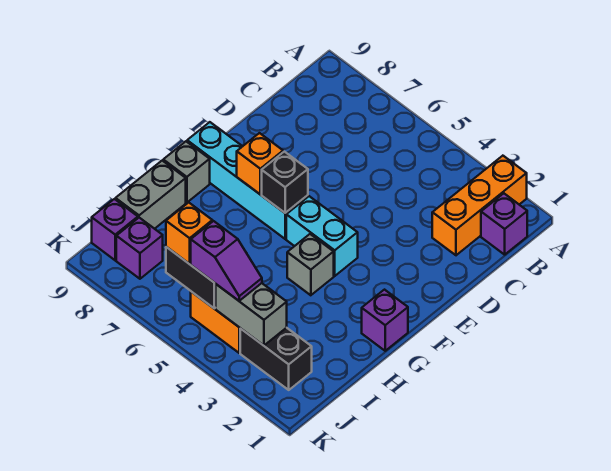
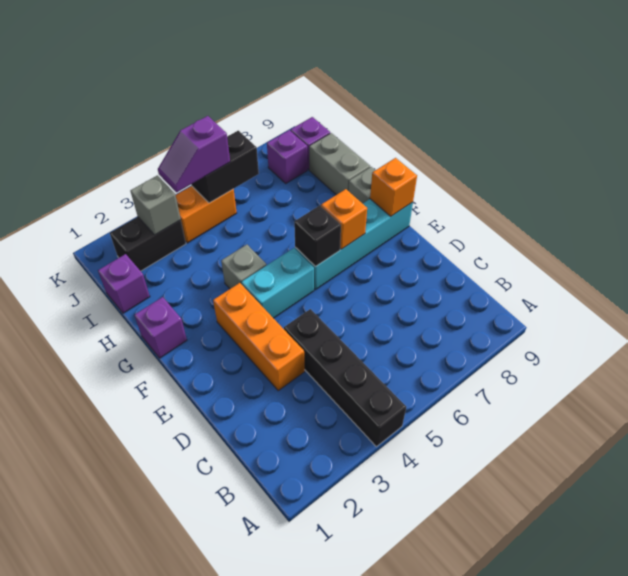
orange brick A2:C2 level 1 -> orange brick D3:F3 level 1
none -> black brick A4:D4 level 1
purple brick B1 level 1 -> purple brick I1 level 1
grey brick J3:J4 level 2 -> grey brick J3 level 2
orange brick J6 level 3 -> orange brick F9 level 2

